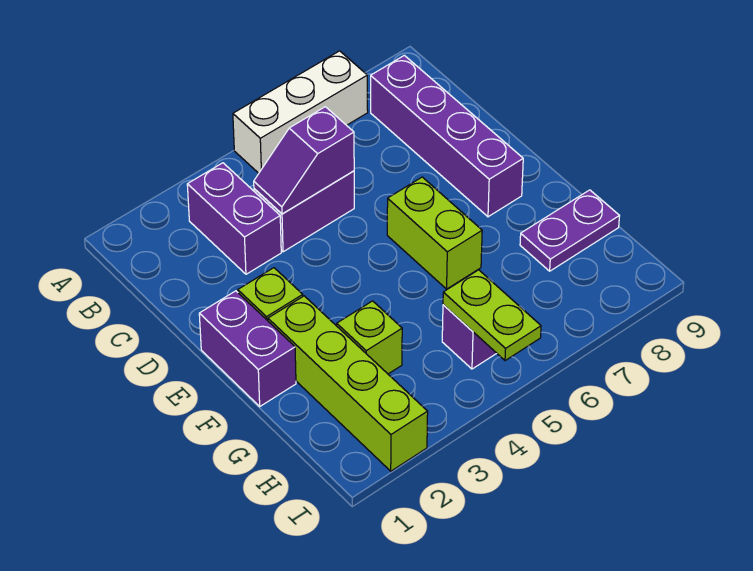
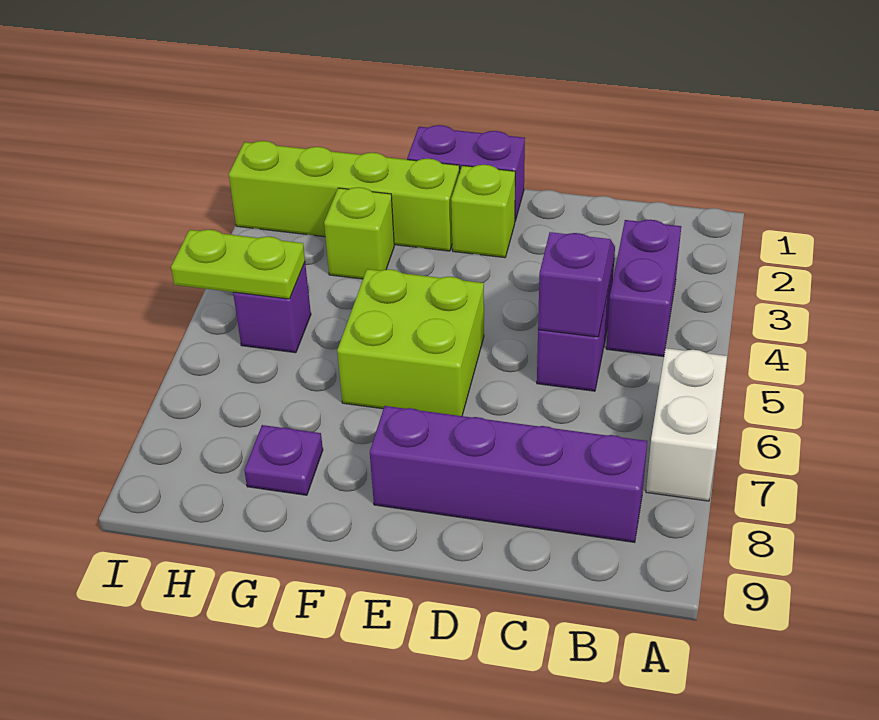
white brick A5:A7 level 1 -> white brick A6:A7 level 1
purple brick B3:C3 level 1 -> purple brick B3:B4 level 1
lime brick E6:F6 level 1 -> lime brick E5:F6 level 1
purple plate G8:G9 level 1 -> purple plate G8 level 1

